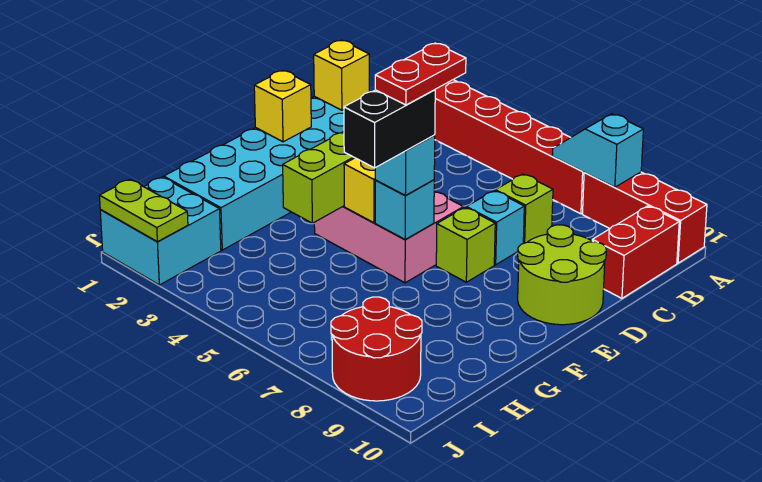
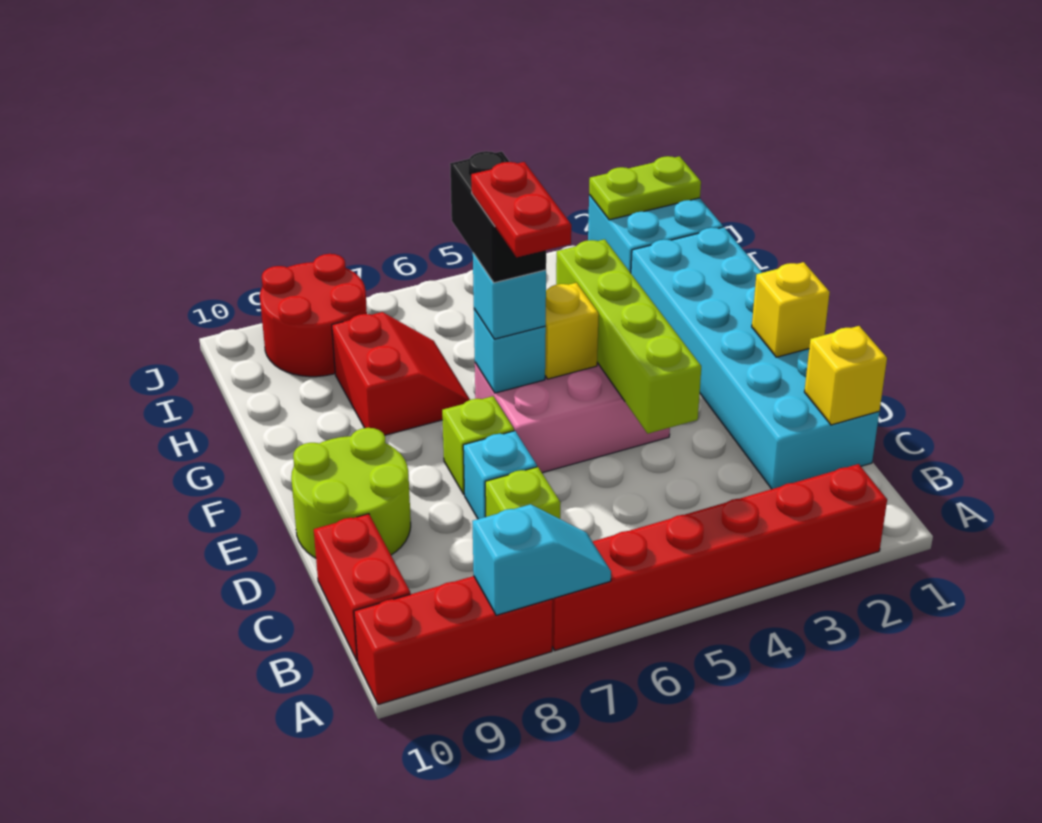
none -> red slope G7:H8 level 1 top 8

